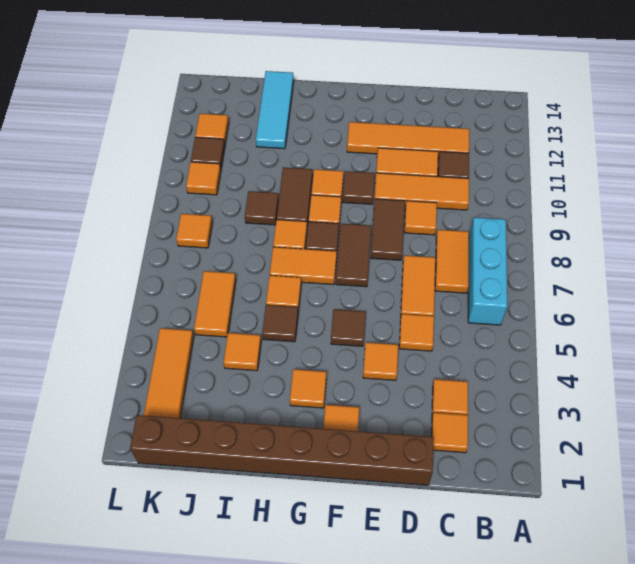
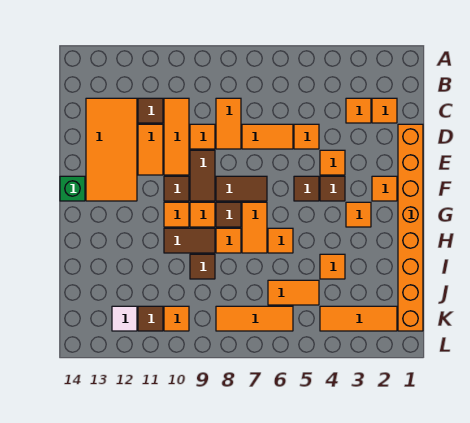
cyan brick B6:B8 level 1 -> none
orange tile C7:C8 level 1 -> orange tile C8:D8 level 1
orange tile C12:F12 level 1 -> orange tile C12:F13 level 1
brown brick D1:K1 level 1 -> orange brick D1:K1 level 1
brown tile E8:E9 level 1 -> brown tile E9:F9 level 1
none -> green brick F14 level 1
brown tile H5 level 1 -> brown tile F4 level 1
cyan tile I12:I14 level 1 -> none
orange tile K8 level 1 -> orange tile K6:K8 level 1
orange tile K12 level 1 -> white tile K12 level 1

